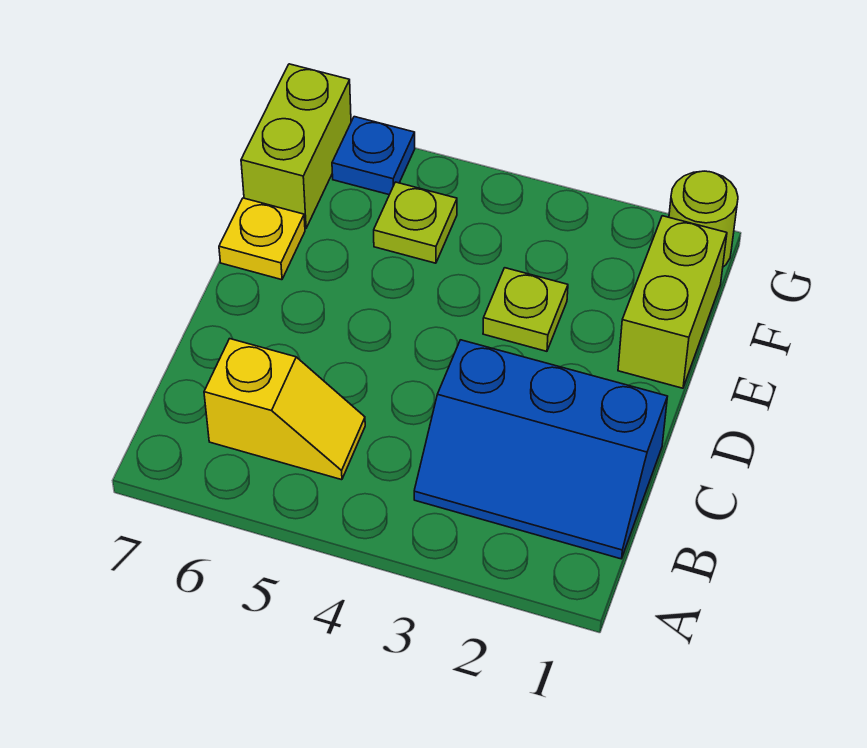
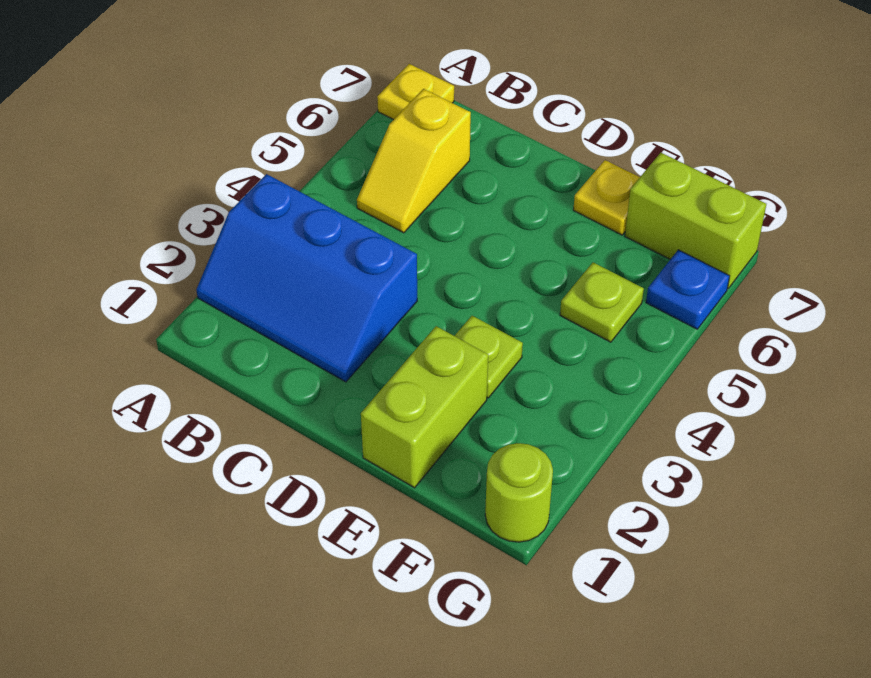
none -> yellow plate A7 level 1
blue slope B1:C3 level 1 top C -> blue slope A2:C3 level 1 top 3
lime brick E1:F1 level 1 -> lime brick E1:E2 level 1

